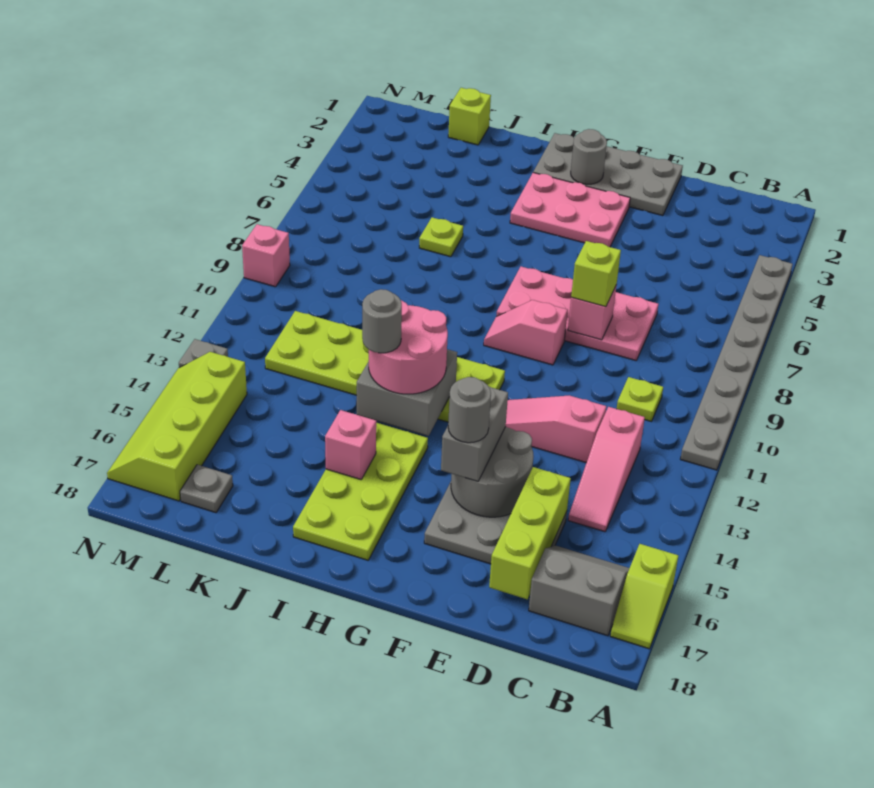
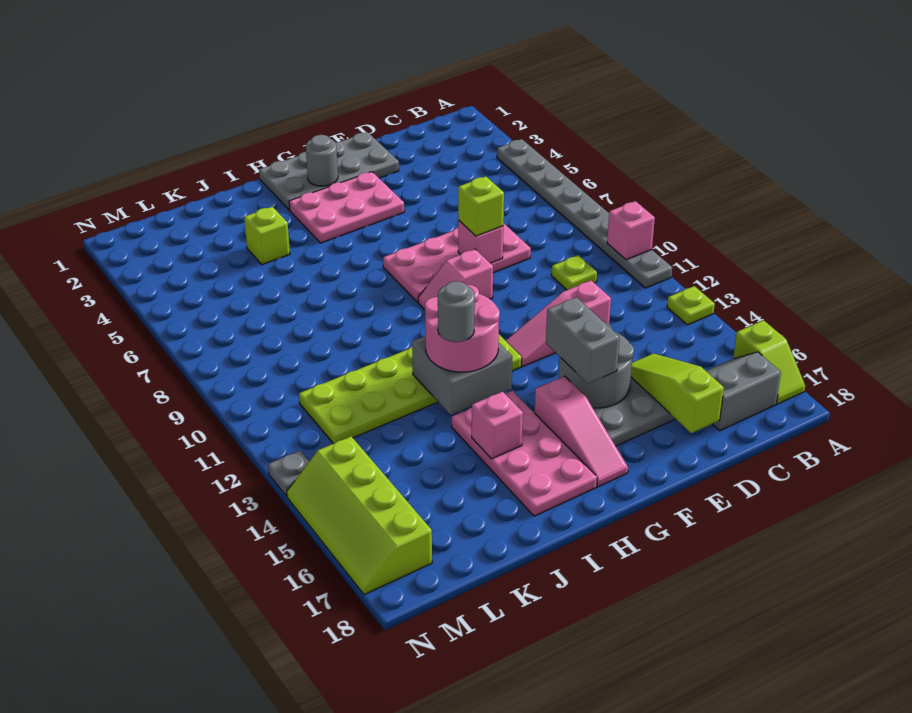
pink slope C12:C14 level 1 top 12 -> pink slope G15:G17 level 1 top 15
lime brick D15:D17 level 2 -> lime slope D15:D17 level 2 top 17
grey round brick F15 level 4 -> none
lime plate H14:I17 level 1 -> pink plate H14:I17 level 1
lime plate J6 level 1 -> lime plate A13 level 1
lime brick K1 level 1 -> lime brick J4 level 1
grey plate L17 level 1 -> none
pink brick N9 level 1 -> pink brick A10 level 2

